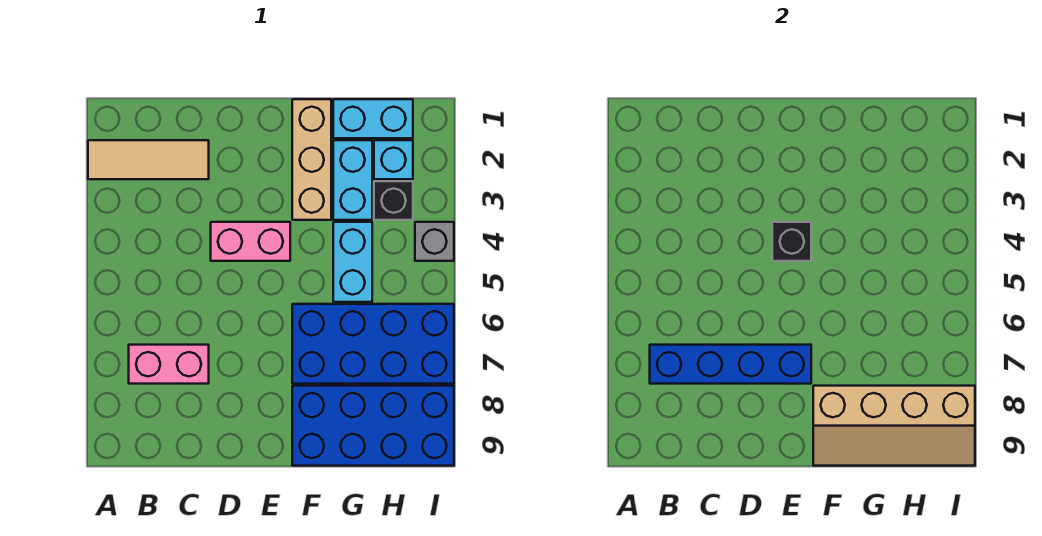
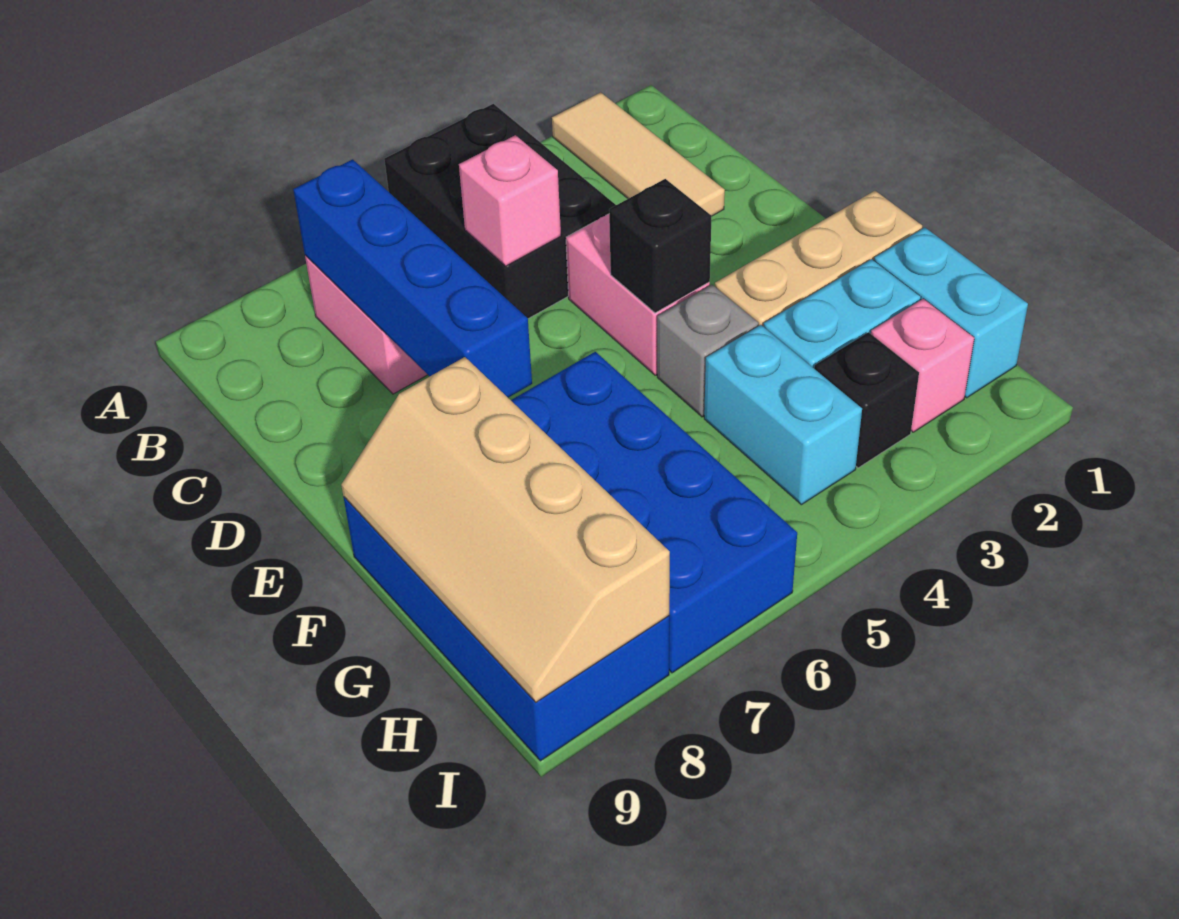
none -> black brick A4:C5 level 1
none -> pink brick C5 level 2
cyan brick G4:G5 level 1 -> cyan brick G4:H4 level 1
cyan brick H2 level 1 -> pink brick H2 level 1
grey brick I4 level 1 -> grey brick F4 level 1

